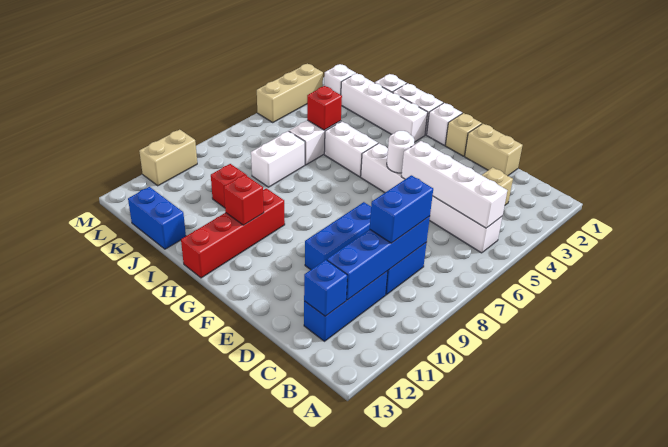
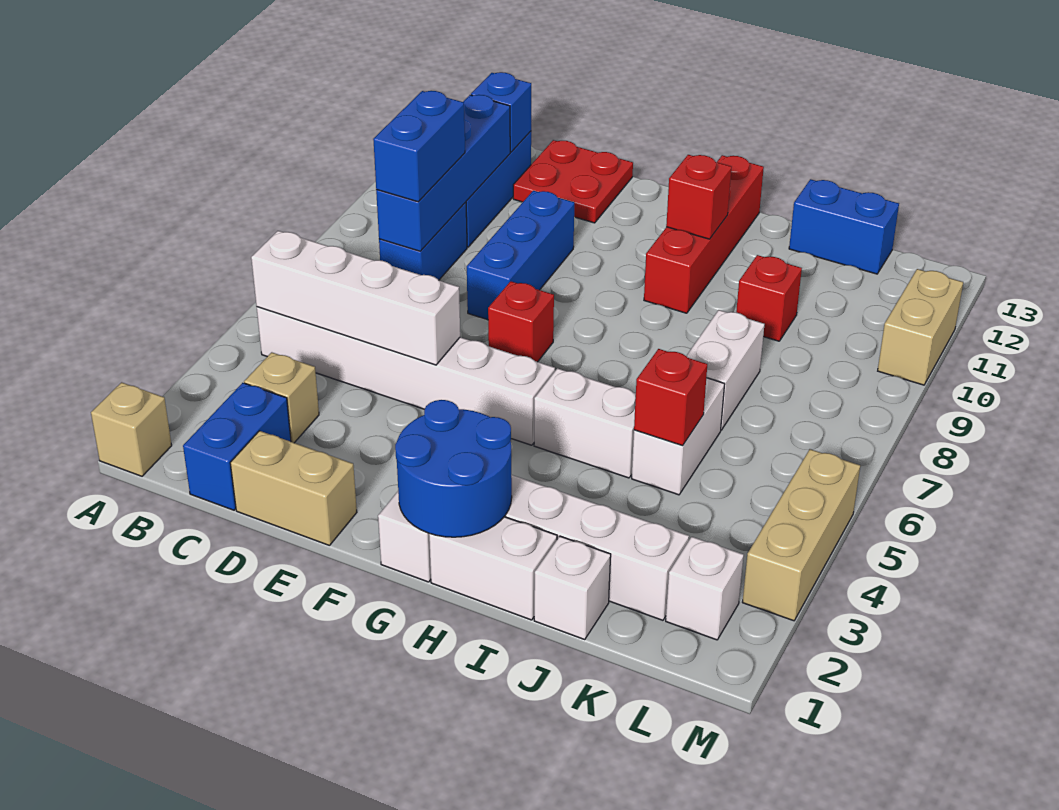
none -> blue brick C1:C2 level 1
none -> red plate D12:E13 level 1
tan brick F1 level 1 -> tan brick A1 level 1
white round brick F5 level 2 -> none
none -> red brick F7 level 1
none -> blue round brick G1:H2 level 2

